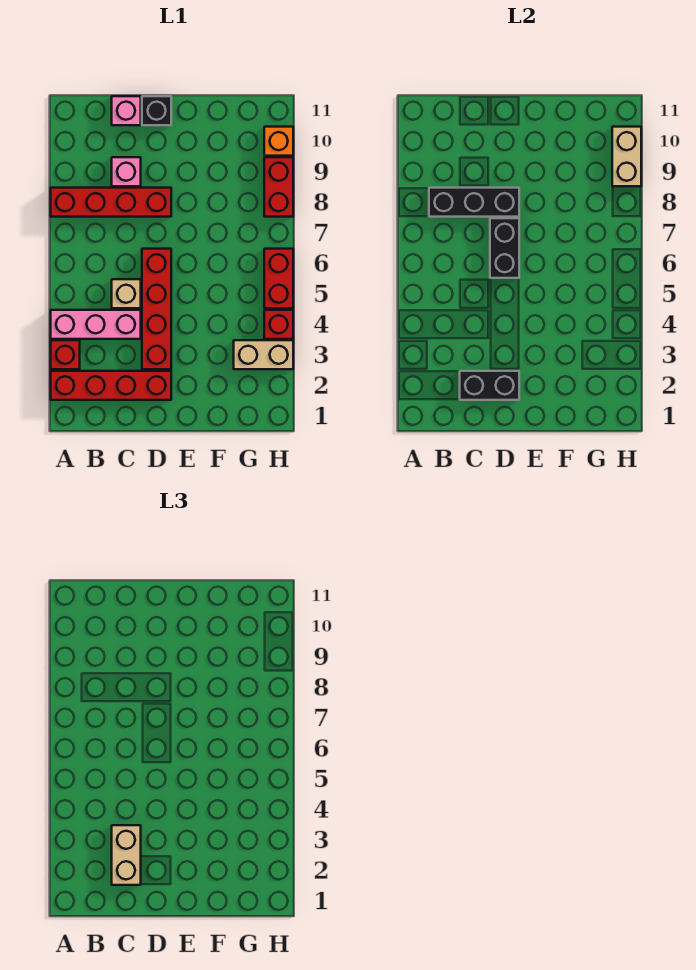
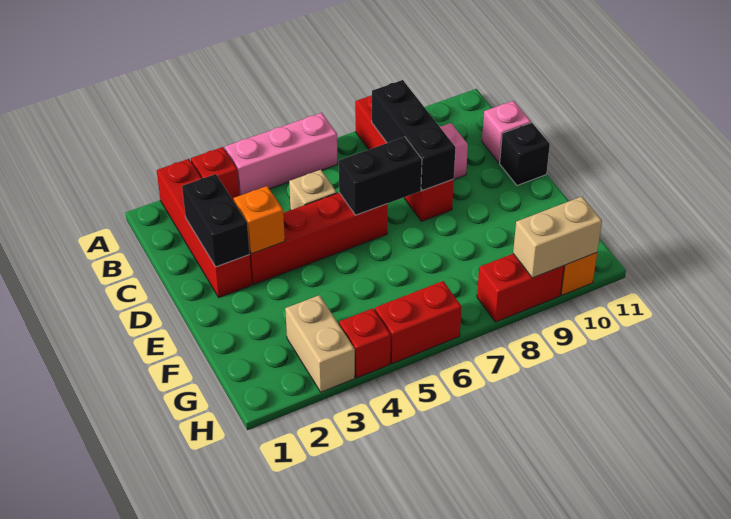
pink brick A4:C4 level 1 -> pink brick A4:A6 level 1
tan brick C2:C3 level 3 -> none
none -> orange brick D3 level 2

